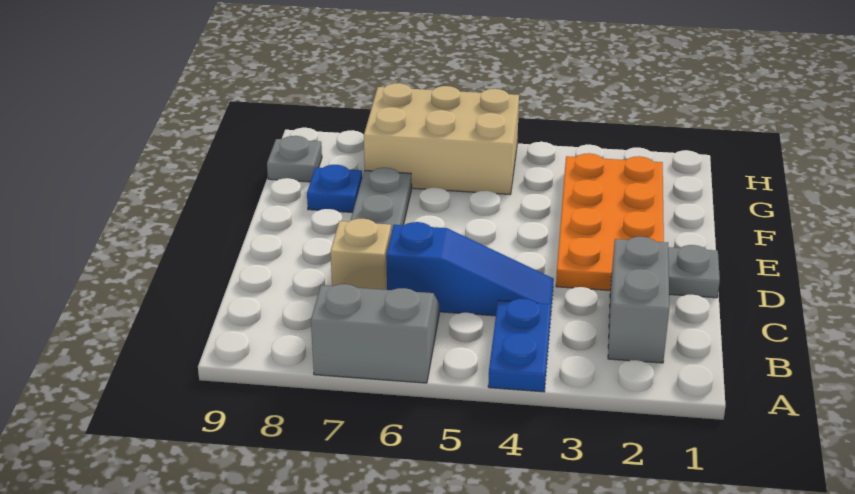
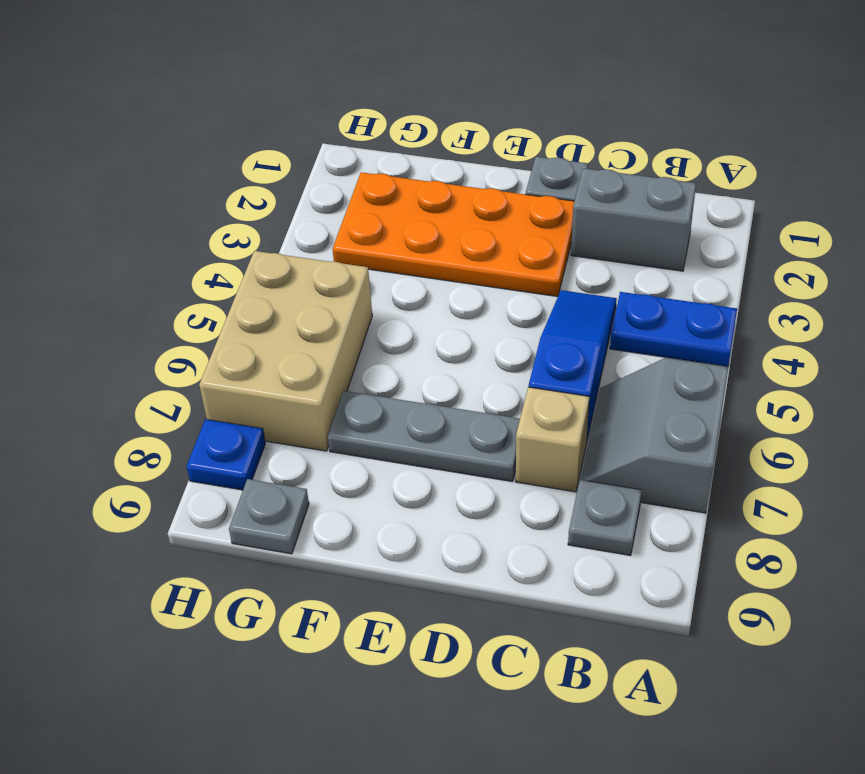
none -> grey plate B8 level 1
blue plate F8 level 1 -> blue plate H8 level 1

